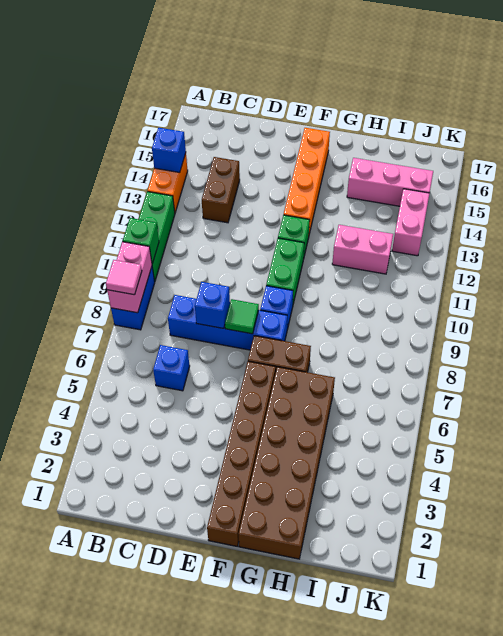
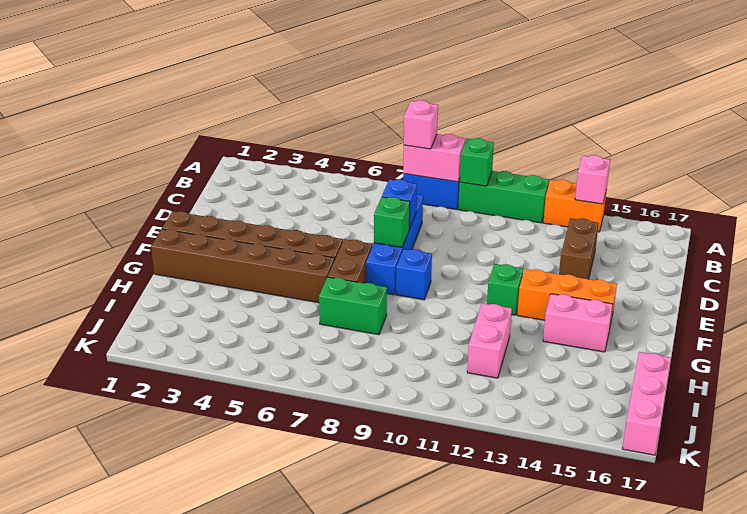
pink tile A8 level 3 -> pink brick A8 level 3
blue brick A14 level 2 -> pink brick A14 level 2
blue brick C6 level 1 -> none
brown brick C13:C14 level 1 -> brown brick C14:D14 level 1
green tile E8 level 2 -> green brick E8 level 2
green brick F10:F11 level 1 -> green brick H7:H8 level 1
orange brick F13:F16 level 1 -> orange brick F13:F15 level 1
brown brick G1:H6 level 1 -> brown brick G1:G6 level 1
pink brick H15:J15 level 1 -> pink brick I17:K17 level 1
pink brick J13:J14 level 1 -> pink brick G14:G15 level 1

